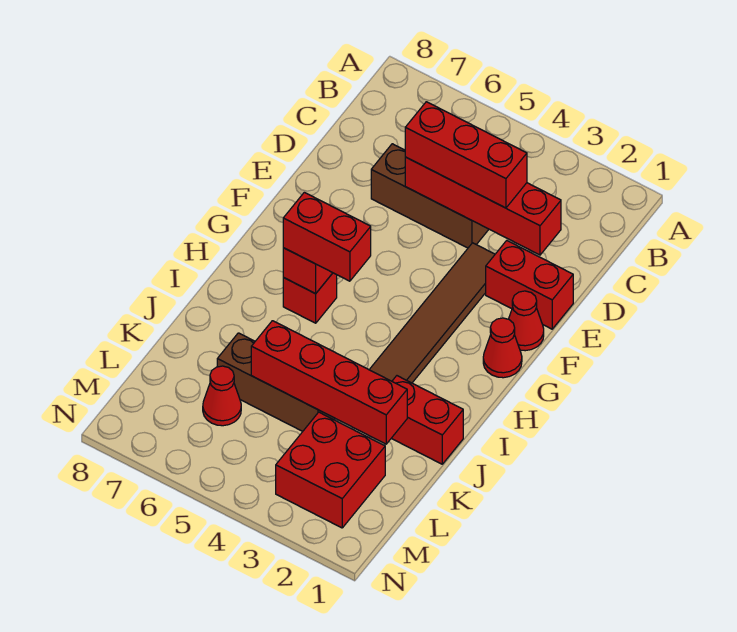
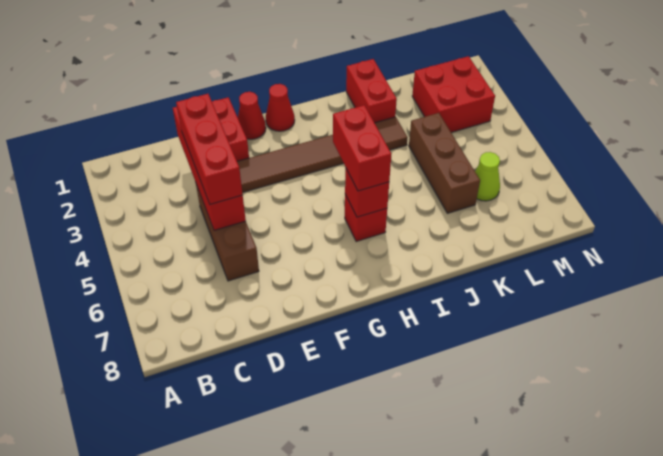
red brick K2:K5 level 2 -> none
red cone L6 level 1 -> lime cone L6 level 1

